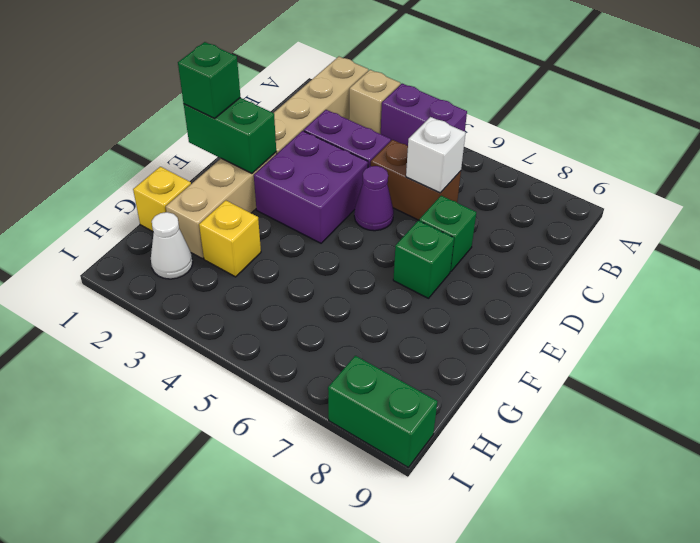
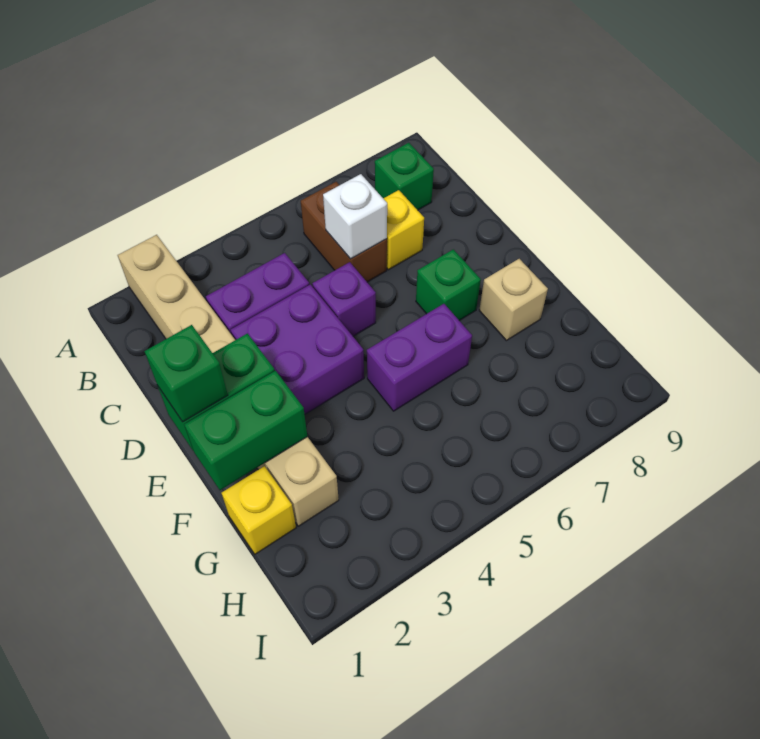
tan brick A3 level 1 -> tan brick F8 level 1
purple brick A4:A5 level 1 -> purple brick F5:F6 level 1
brown brick C5:C6 level 1 -> brown brick B6:C6 level 1
purple cone D5 level 1 -> purple brick D5 level 1
green brick D7 level 1 -> green brick B8 level 1
yellow brick G3 level 1 -> yellow brick C7 level 1
white cone H2 level 1 -> none
green brick I8:I9 level 1 -> green brick F1:F2 level 2

